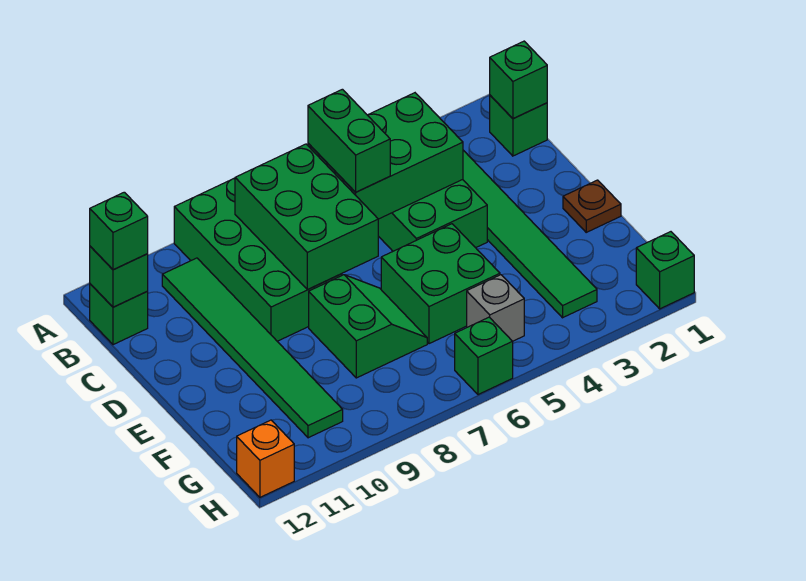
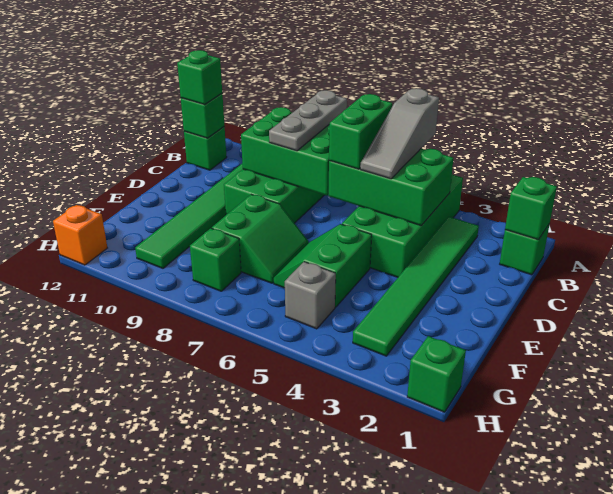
none -> grey slope A5:C5 level 3 top A
none -> grey plate A8:C8 level 3
green brick B7:D8 level 2 -> green brick B7:C9 level 2
brown plate E1 level 1 -> none
green brick E5:F6 level 1 -> green slope E5:F6 level 1 top 5
green brick H6 level 1 -> green brick G8 level 1

